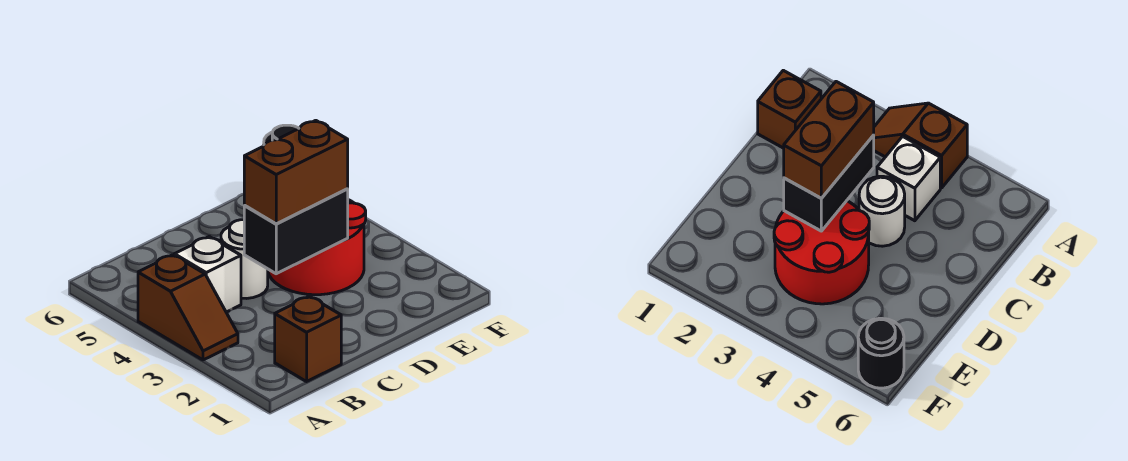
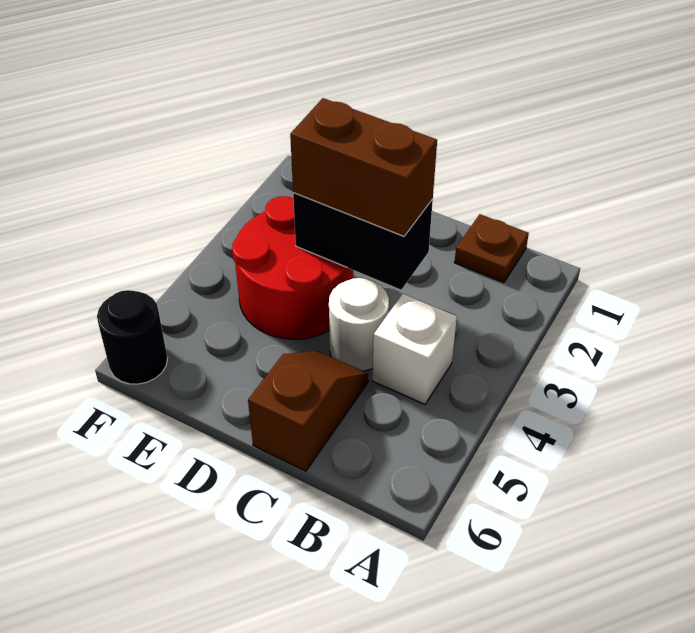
brown slope A3:A4 level 1 top 4 -> brown slope C5:C6 level 1 top 6
brown brick B1 level 1 -> brown plate B1 level 1

